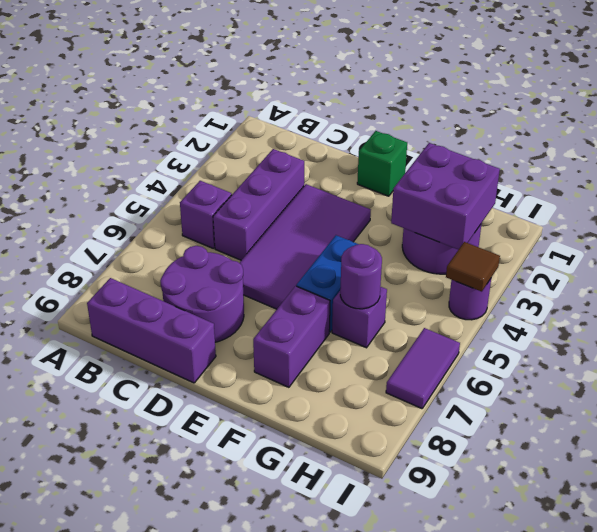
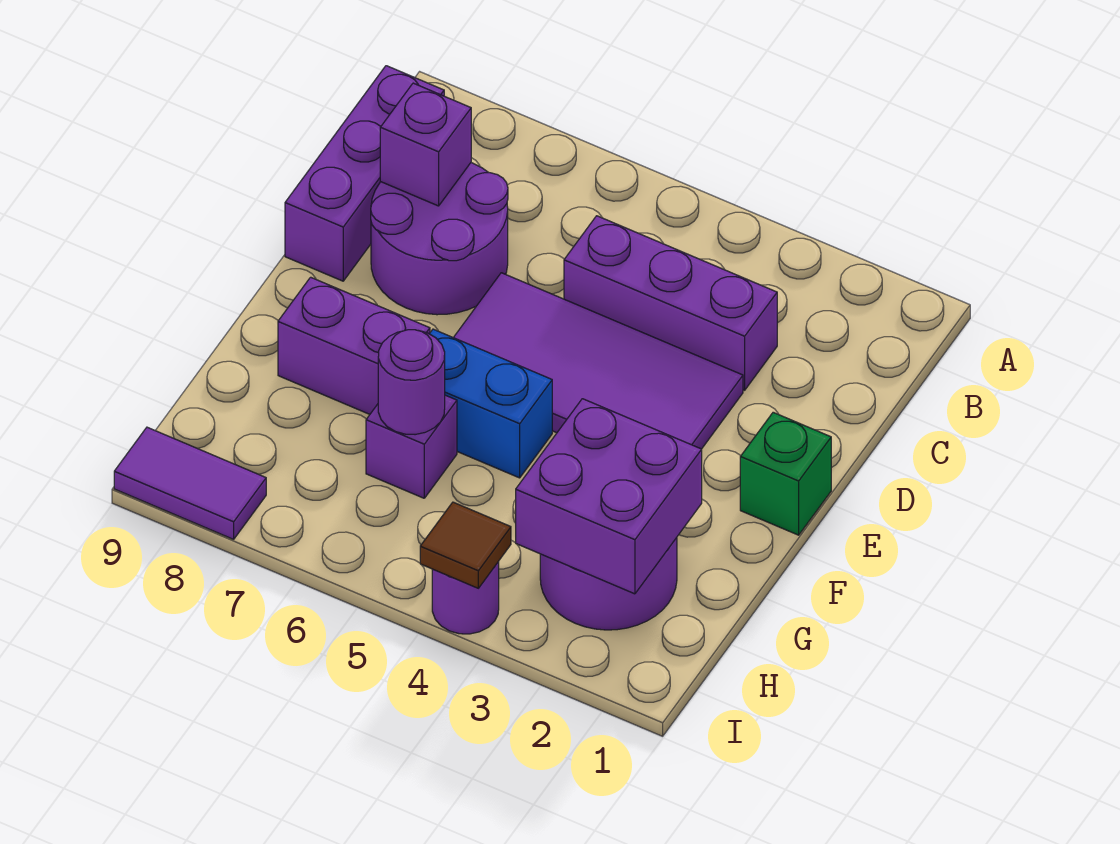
purple brick B5 level 1 -> purple brick C8 level 2
purple tile I6:I7 level 1 -> purple tile I8:I9 level 1

